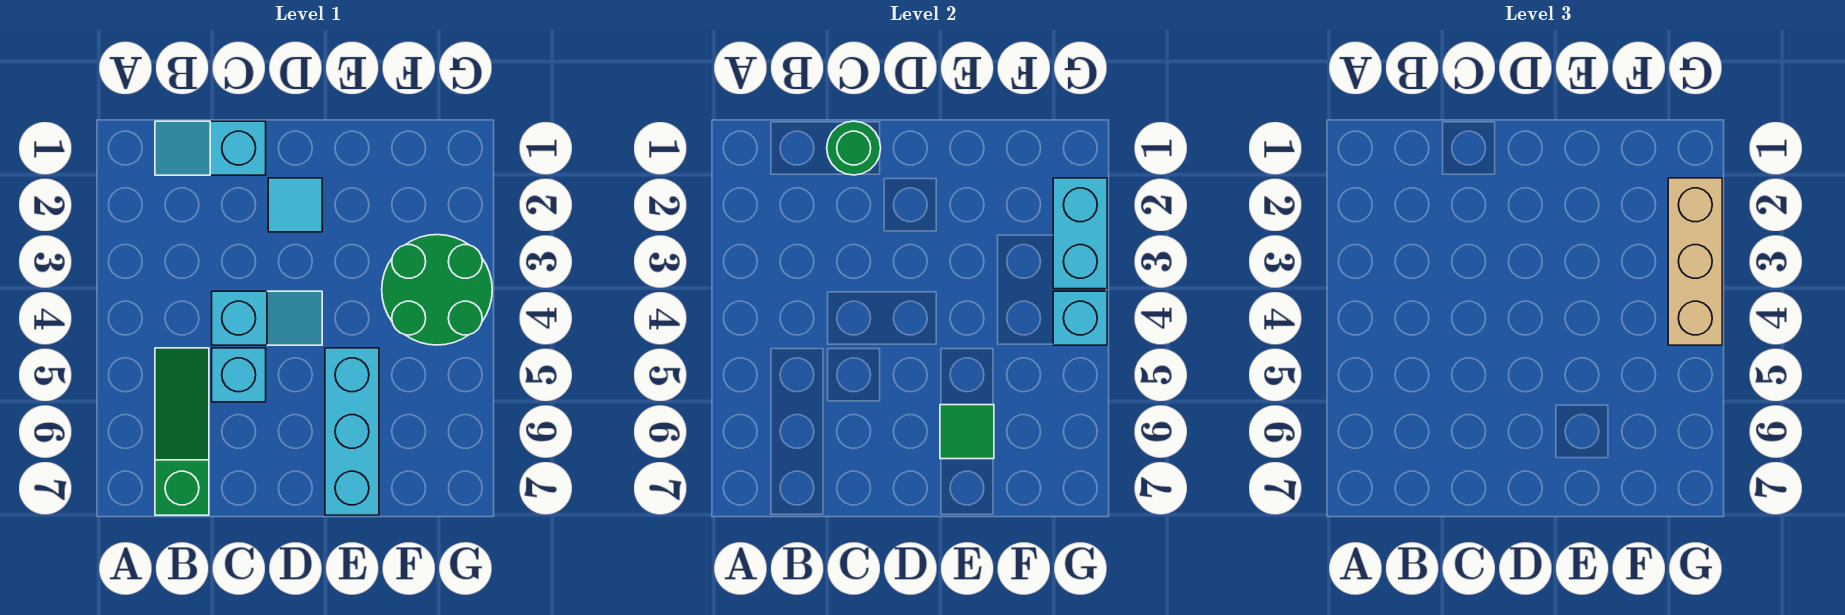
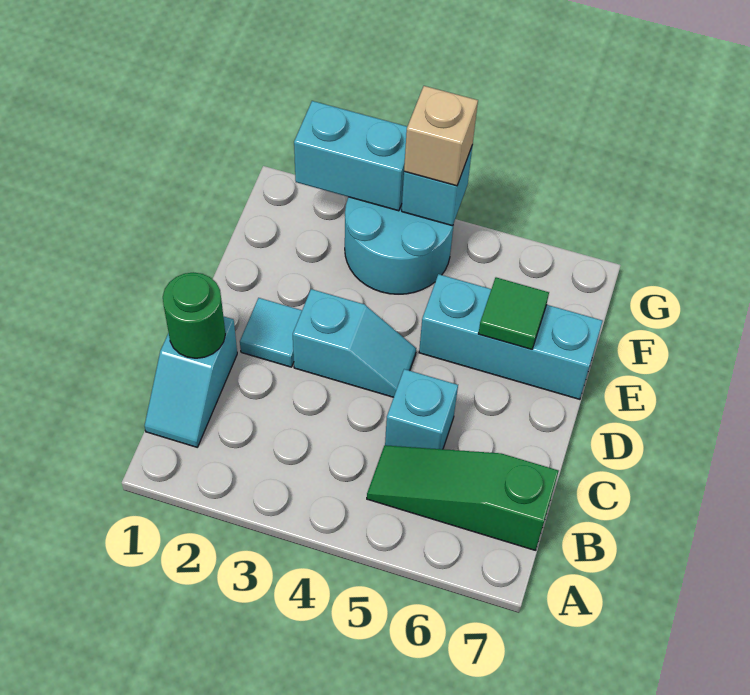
cyan slope C4:D4 level 1 top C -> cyan slope D3:D4 level 1 top 3
green round brick F3:G4 level 1 -> cyan round brick F3:G4 level 1
tan brick G2:G4 level 3 -> tan brick G4 level 3

